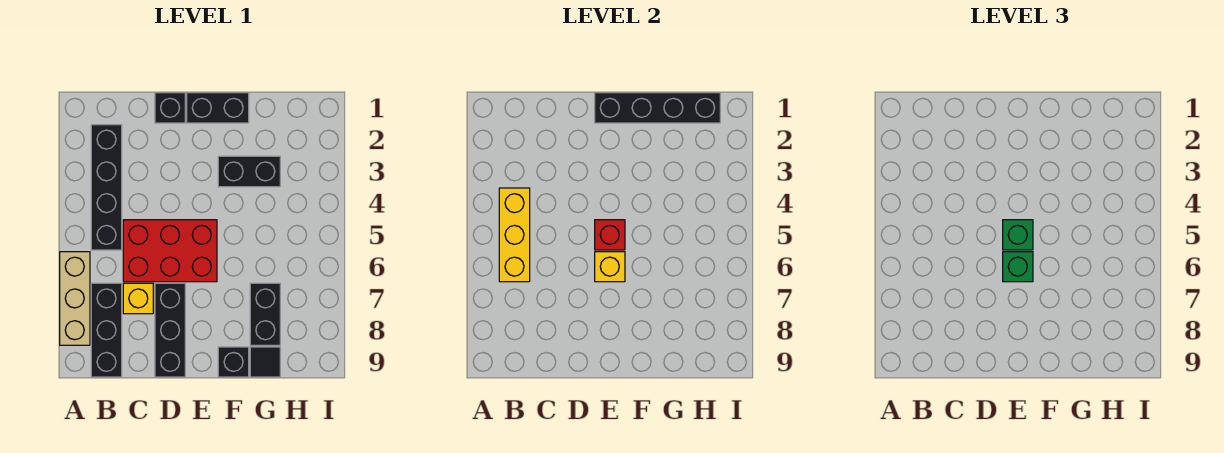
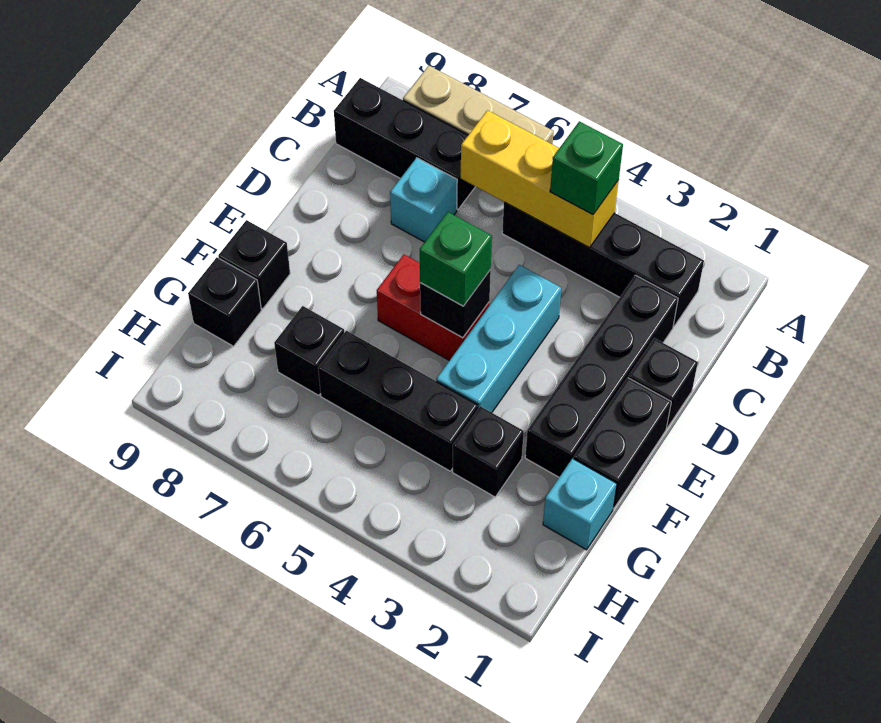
red brick C5:E6 level 1 -> red brick E5:E6 level 1
yellow brick C7 level 1 -> cyan brick C7 level 1
none -> cyan brick D4:F4 level 1
black brick D7:D9 level 1 -> black brick G4:G6 level 1
black brick E1:H1 level 2 -> black brick C2:F2 level 1
red brick E5 level 2 -> black brick E5 level 2
yellow brick E6 level 2 -> none
green brick E6 level 3 -> green brick B4 level 3
black brick F3:G3 level 1 -> black brick G3 level 1
none -> cyan brick G1 level 1
black brick G7:G8 level 1 -> black brick G7 level 1
black tile G9 level 1 -> black brick G9 level 1

